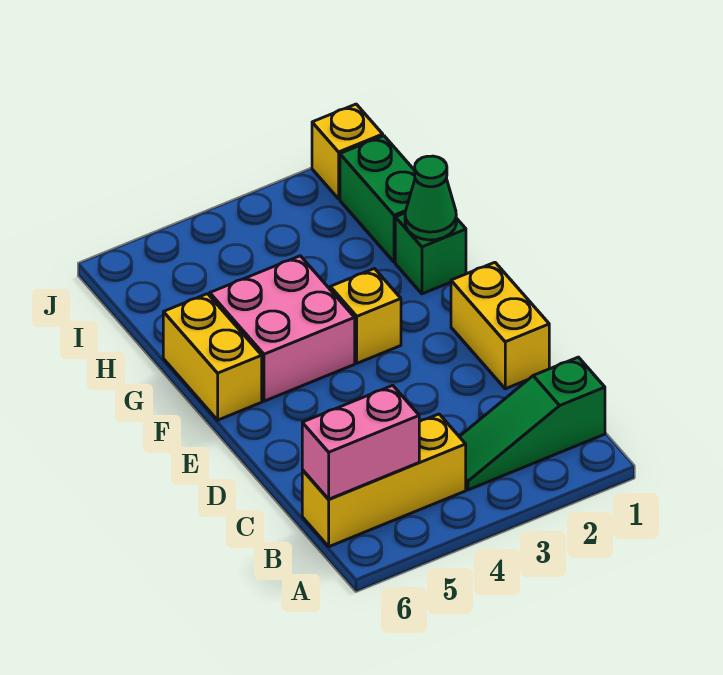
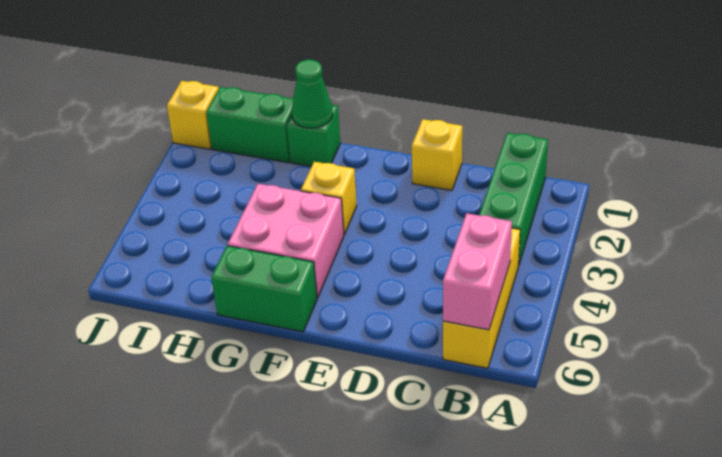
green slope B1:B3 level 1 top 1 -> green brick B1:B3 level 1
yellow brick D1:E1 level 1 -> yellow brick D1 level 1
yellow brick F6:G6 level 1 -> green brick F6:G6 level 1

